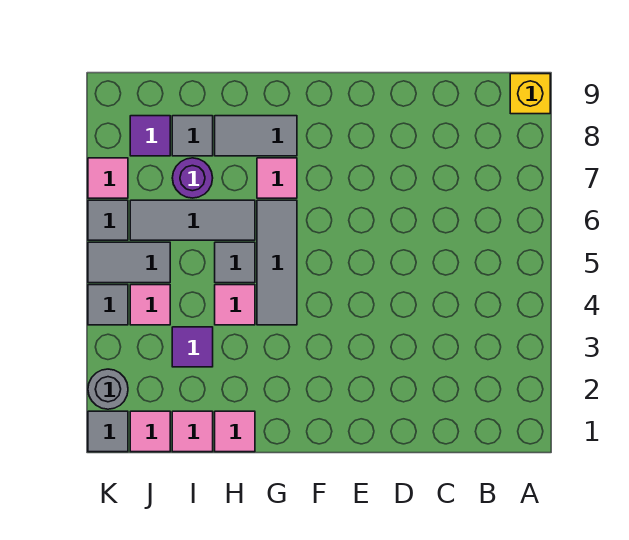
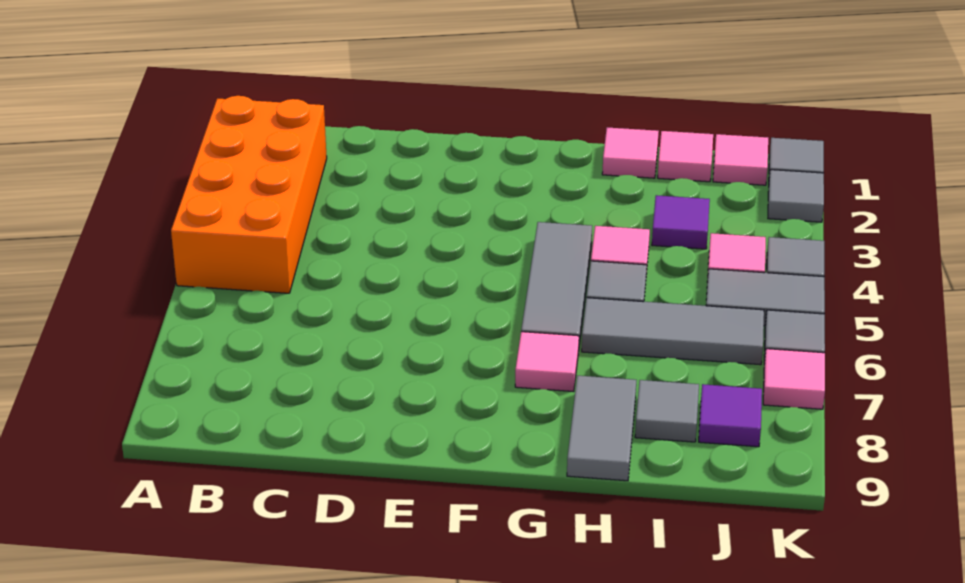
none -> orange brick A2:B5 level 1
yellow brick A9 level 1 -> none
grey tile G8:H8 level 1 -> grey tile H8:H9 level 1
purple round brick I7 level 1 -> none
grey round brick K2 level 1 -> grey tile K2 level 1

